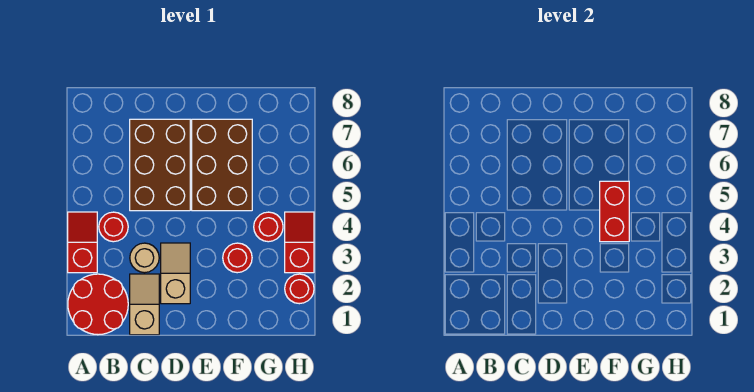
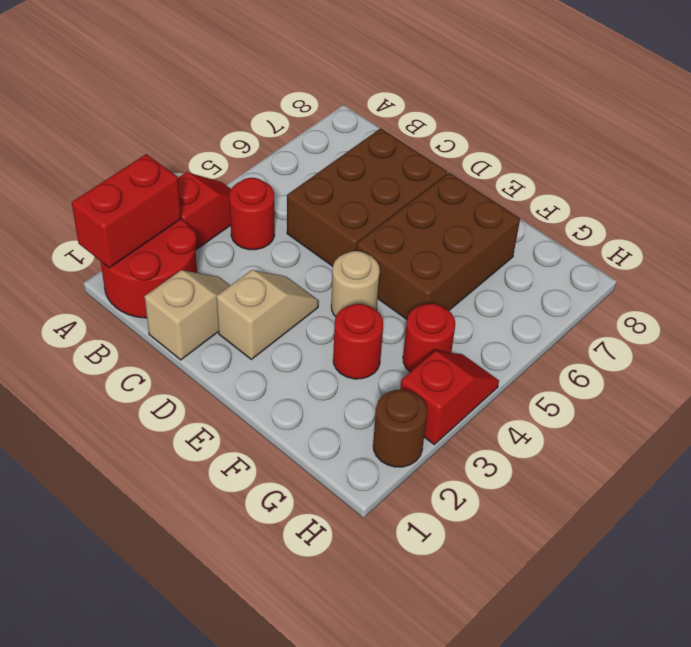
tan round brick C3 level 1 -> tan round brick E4 level 1
red brick F4:F5 level 2 -> red brick A1:A2 level 2
red round brick H2 level 1 -> brown round brick H2 level 1

